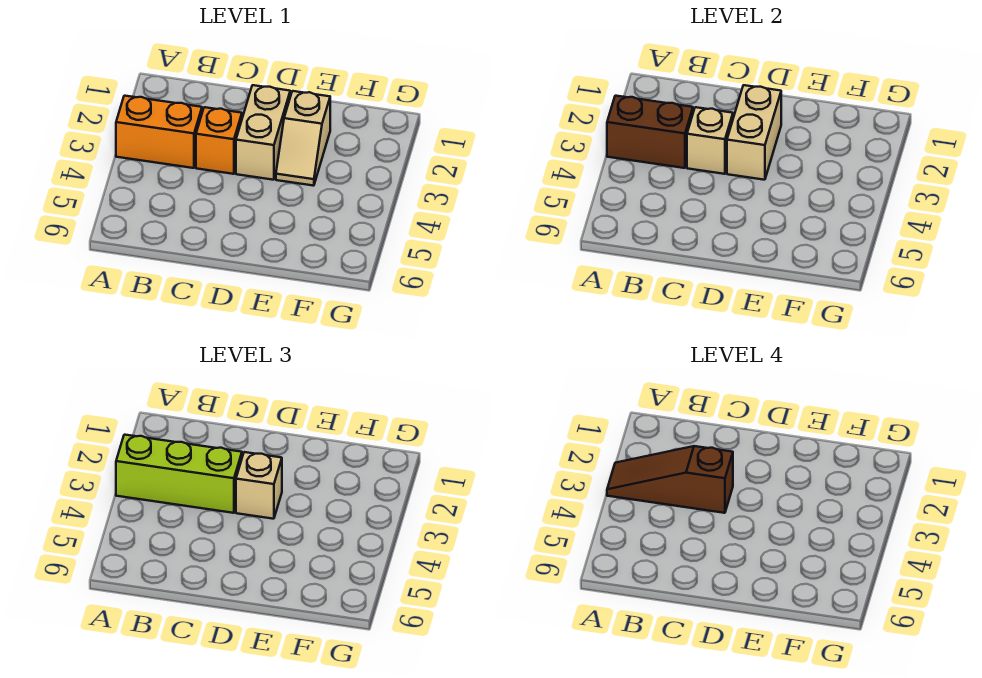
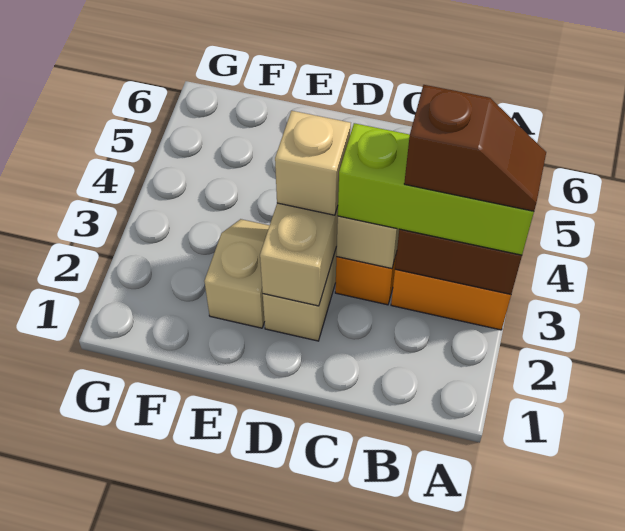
brown slope A3:C3 level 4 top C -> brown slope A3:B3 level 4 top B

